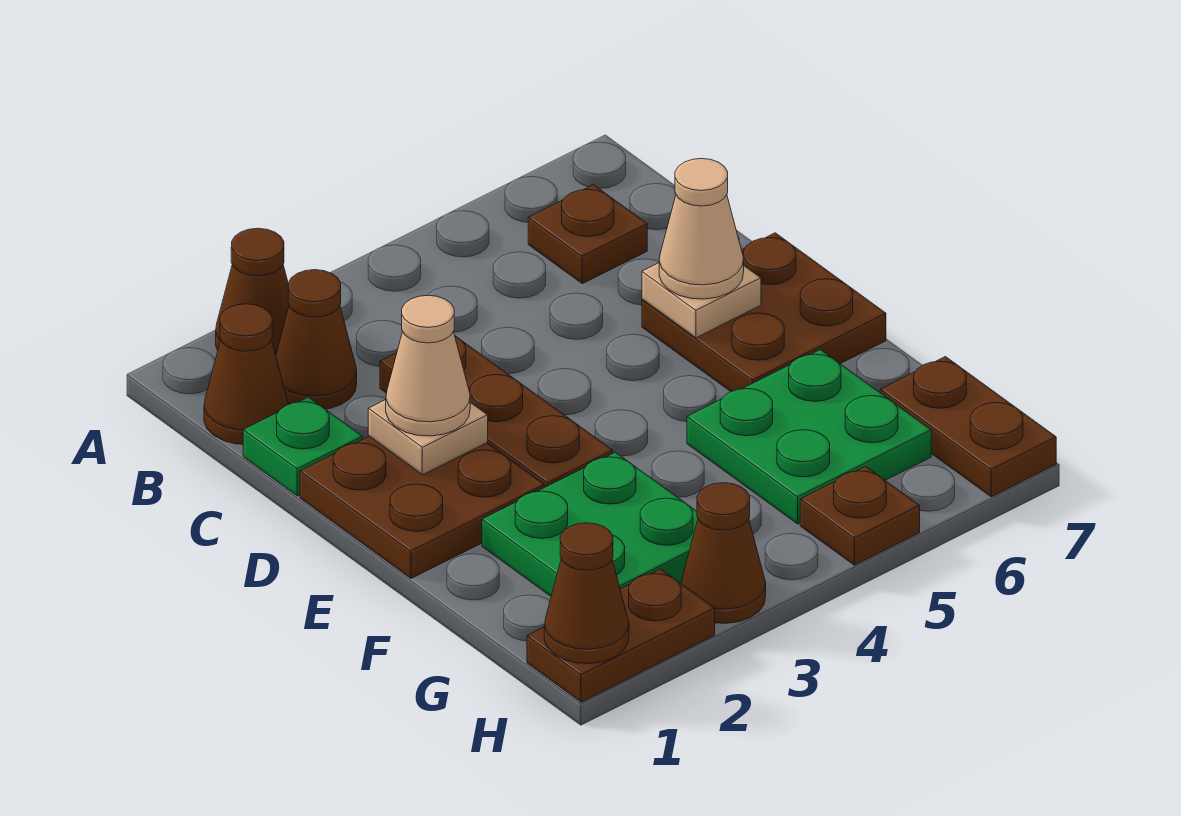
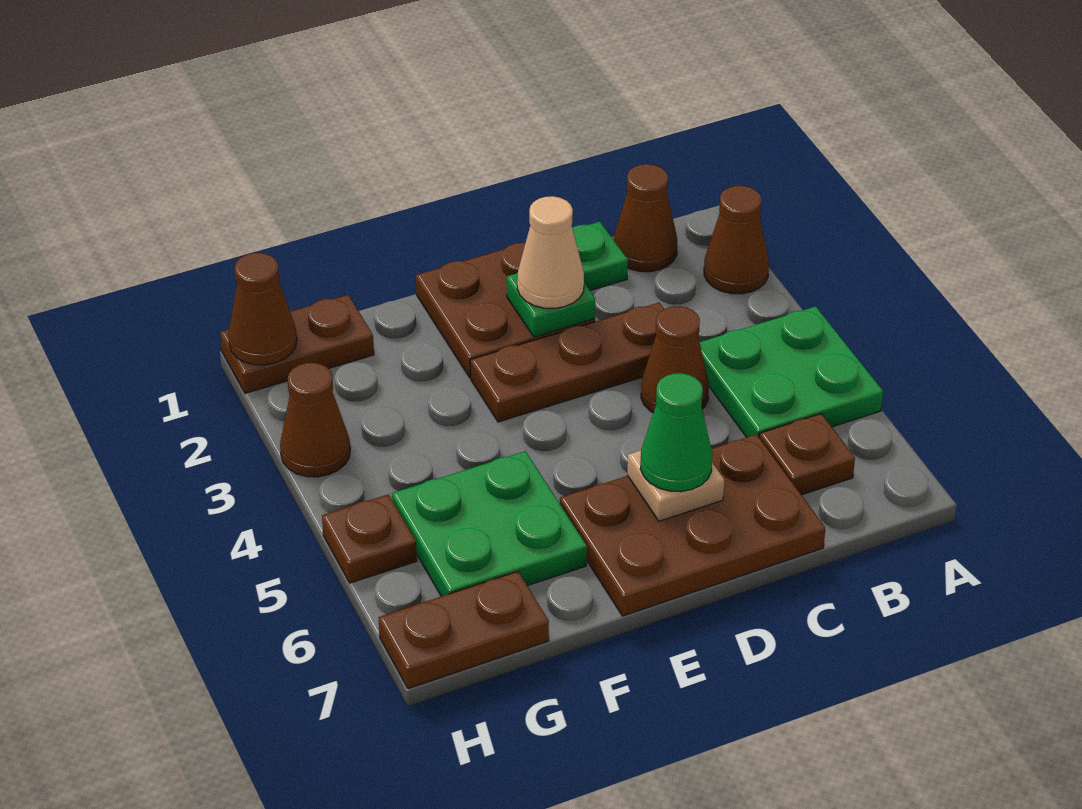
brown cone B2 level 1 -> brown cone C4 level 1
tan plate D2 level 2 -> green plate D2 level 2
brown plate D6:E7 level 1 -> brown plate C6:E7 level 1
tan cone D6 level 3 -> green cone D6 level 3
green plate F2:G3 level 1 -> green plate A4:B5 level 1
brown plate H1:H2 level 1 -> brown plate G1:H1 level 1

